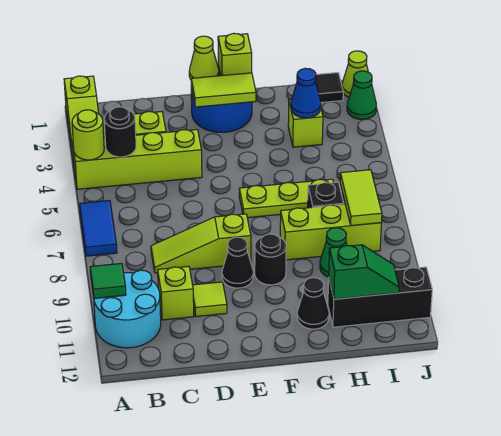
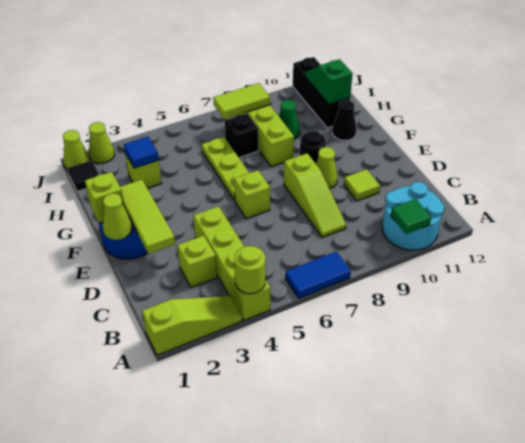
black round brick B4 level 2 -> none
lime brick C10 level 1 -> lime brick E6 level 1
lime tile E2:F2 level 2 -> lime tile D2:F2 level 2
black cone E9 level 1 -> lime cone E9 level 1
blue cone H3 level 2 -> blue tile H3 level 2
green cone J2 level 1 -> lime cone J2 level 1

